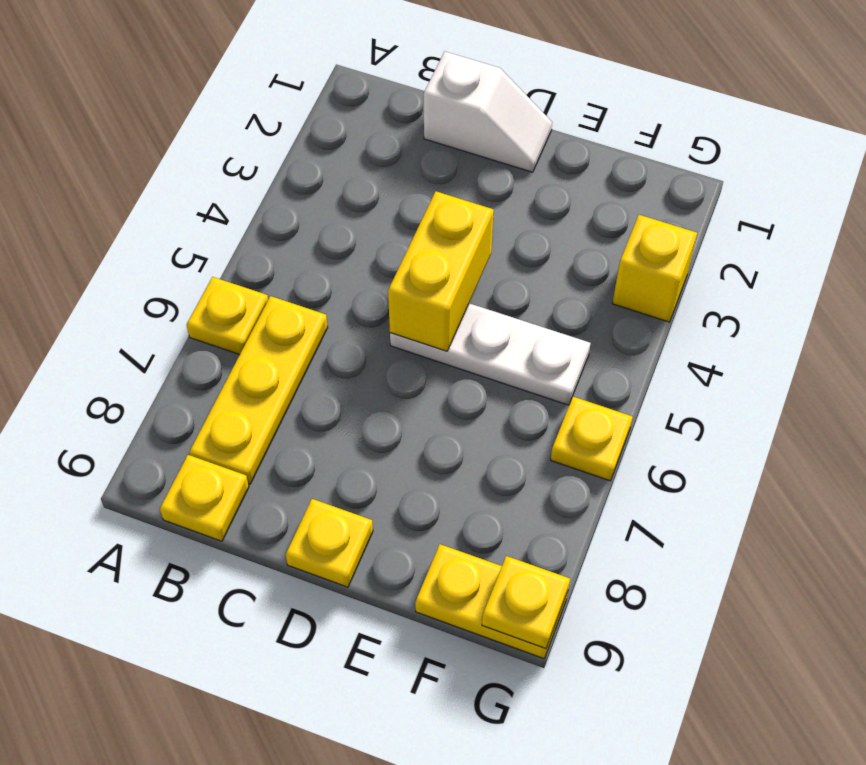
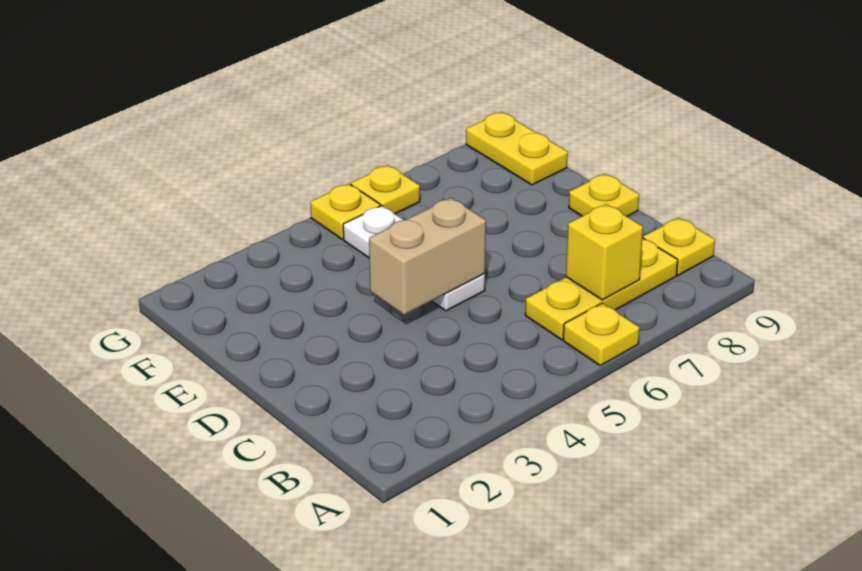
white slope C1:D1 level 1 top C -> none
yellow brick D4:D5 level 2 -> tan brick D4:D5 level 2
yellow brick G3 level 1 -> yellow brick B7 level 2
yellow plate G9 level 2 -> yellow plate G5 level 1

